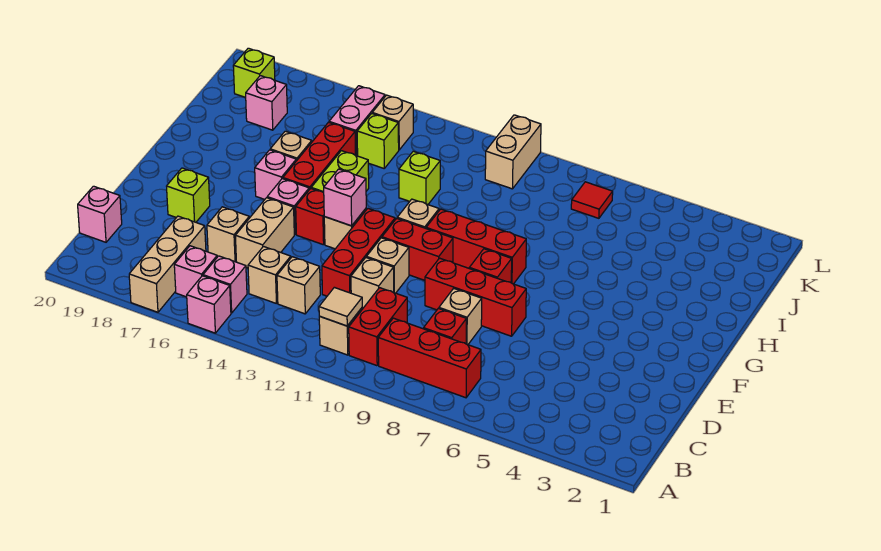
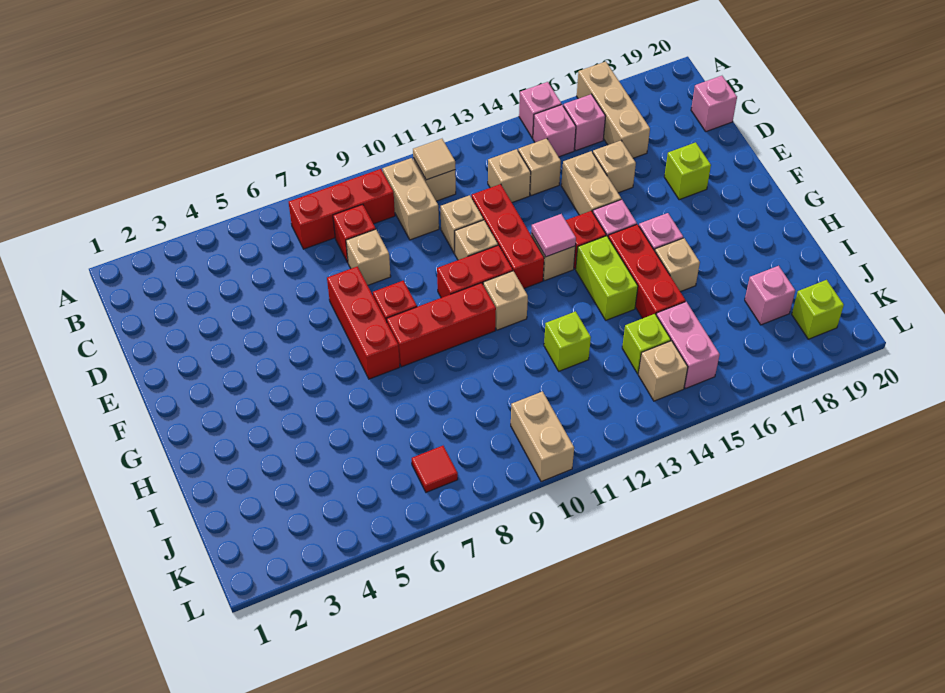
red brick B10:C10 level 1 -> tan brick B10:C10 level 1
red brick E7:E9 level 1 -> red brick E7:G7 level 1
pink brick F13 level 2 -> pink tile F13 level 2

